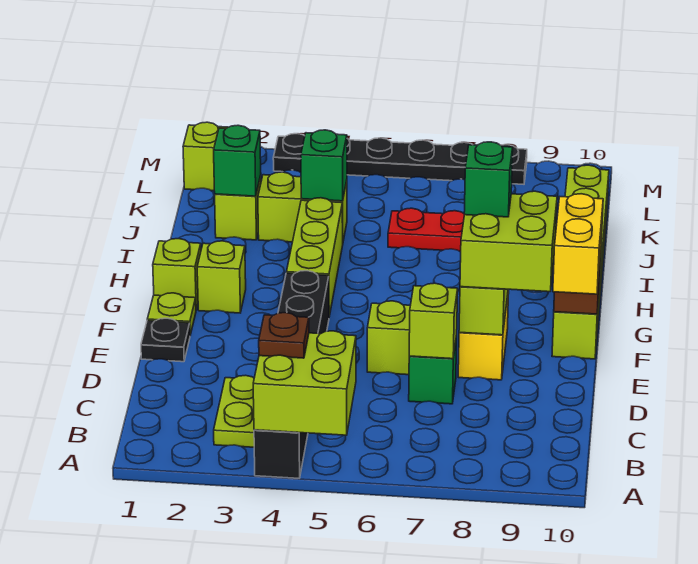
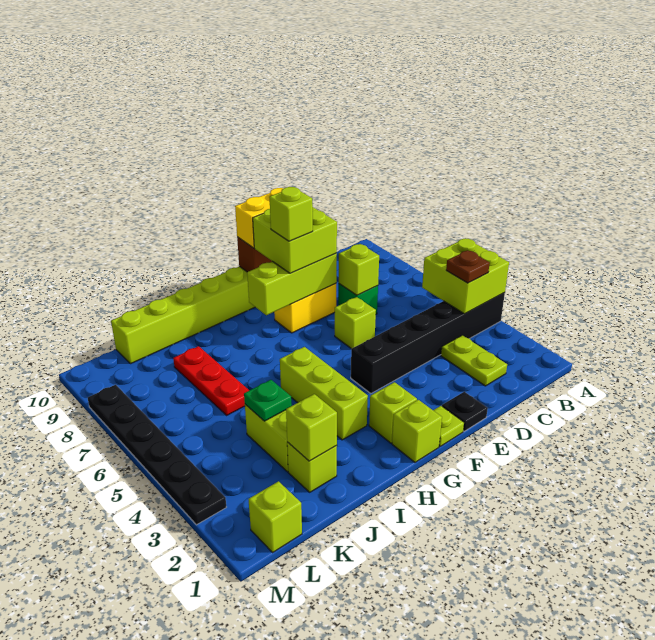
lime plate B3:C3 level 1 -> lime plate C2:C3 level 1
green brick F8 level 4 -> lime brick F8 level 4
lime brick G4:I4 level 1 -> lime brick H3:H5 level 1
green brick J2 level 2 -> lime brick J2 level 2
green brick J4 level 2 -> green plate J4 level 2

